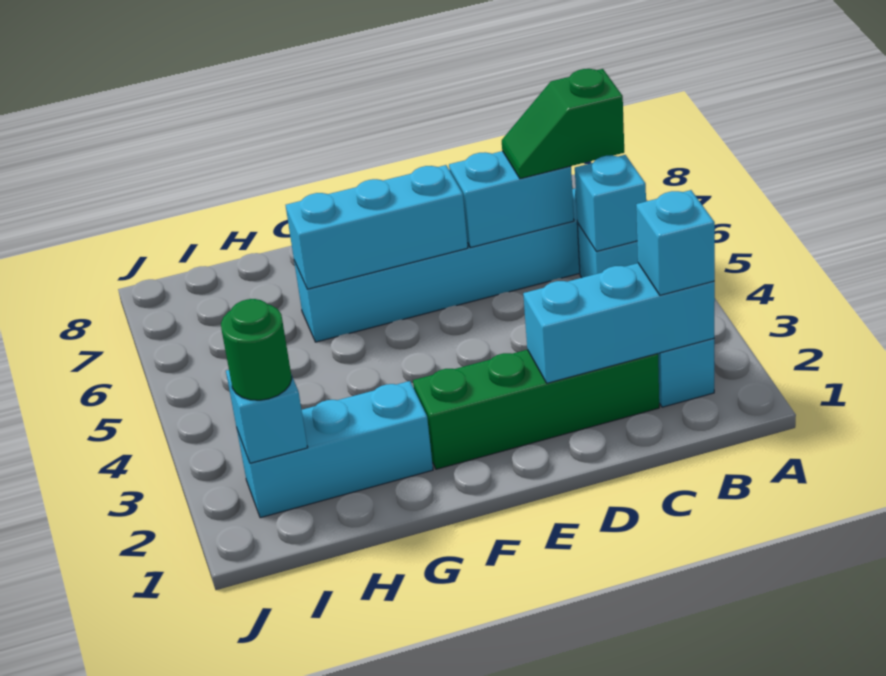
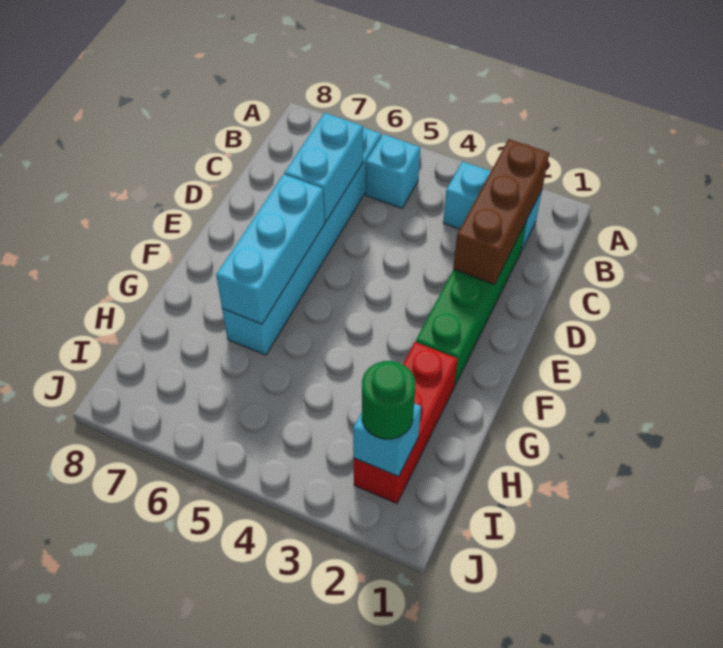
cyan brick B2:D2 level 2 -> brown brick B2:D2 level 2
cyan brick B2 level 3 -> none
cyan brick B5 level 2 -> none
green slope B6:C6 level 3 top B -> none
cyan brick G2:I2 level 1 -> red brick G2:I2 level 1

